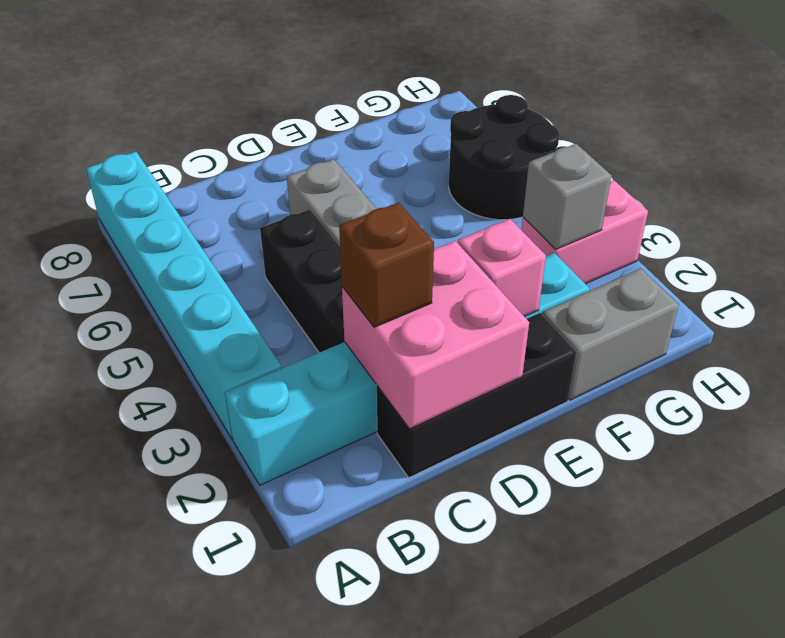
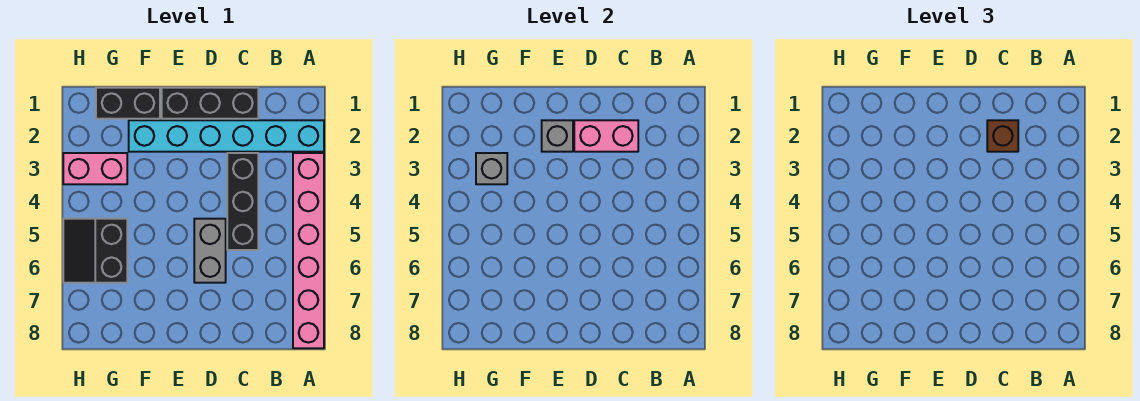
cyan brick A3:A8 level 1 -> pink brick A3:A8 level 1
pink brick C1:D2 level 2 -> pink brick C2:D2 level 2
pink brick E2 level 2 -> grey brick E2 level 2
grey brick F1:G1 level 1 -> black brick F1:G1 level 1
black round brick G5:H6 level 1 -> black slope G5:H6 level 1 top G

